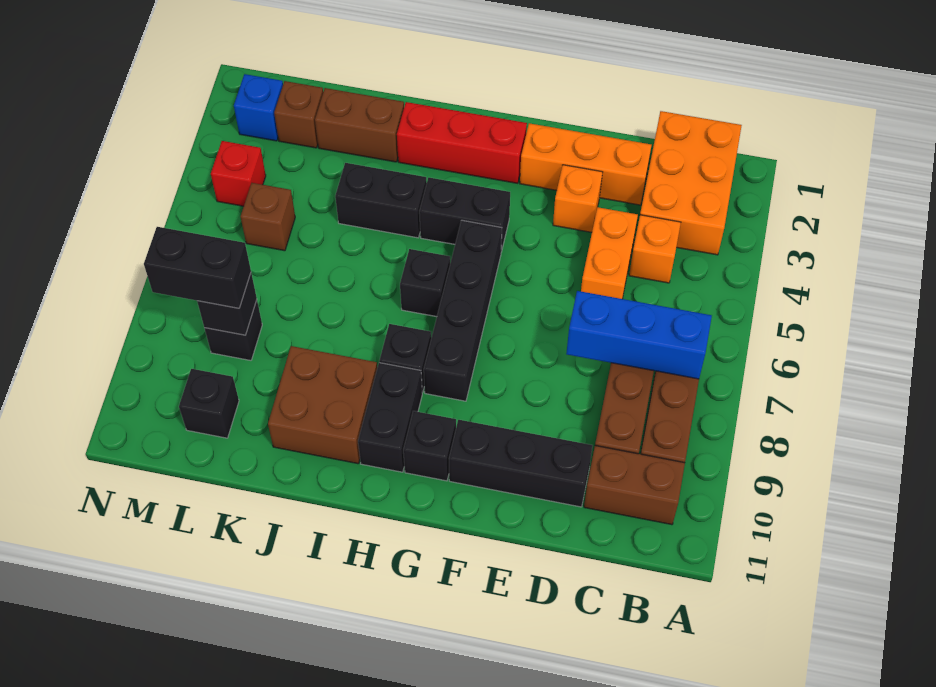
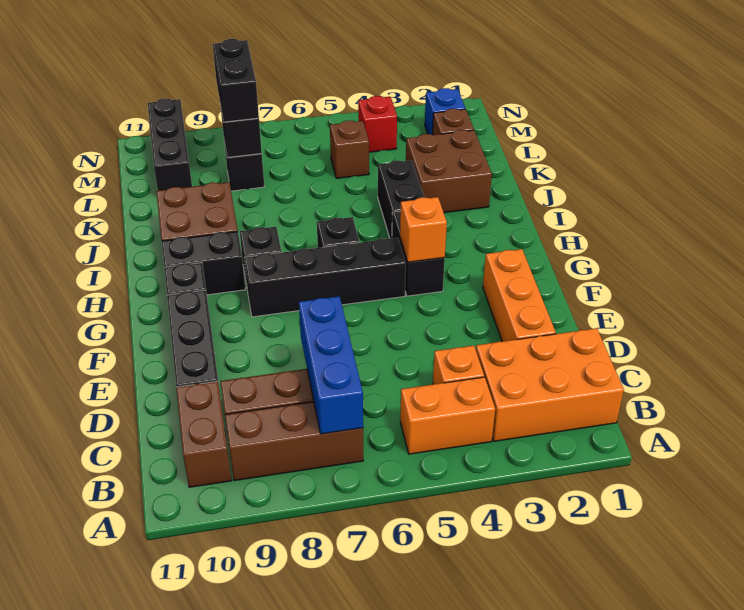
orange brick D4:D5 level 1 -> orange brick B4:B5 level 1
orange brick E3 level 1 -> orange brick G4 level 2
red brick G2:I2 level 1 -> none
brown brick J2:K2 level 1 -> brown brick J2:K3 level 1
black brick L10 level 1 -> black brick L10:N10 level 1

